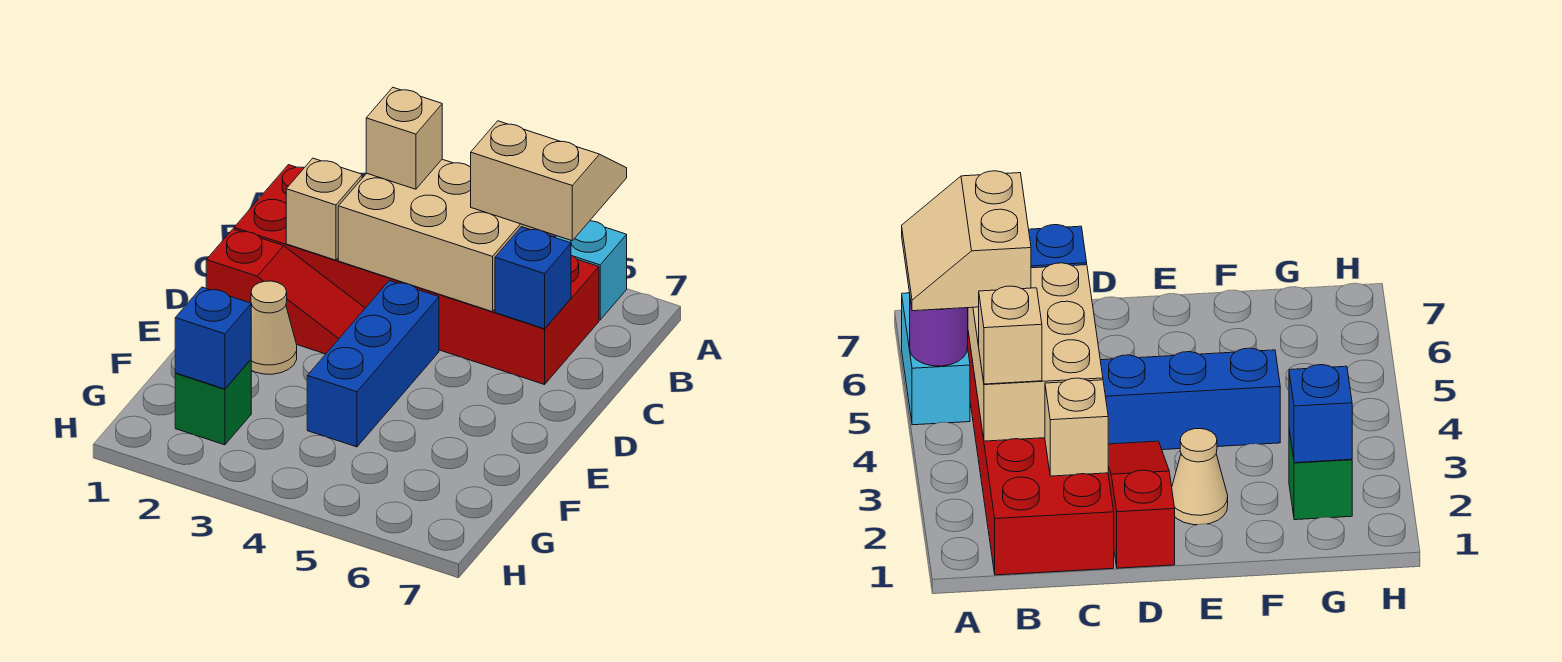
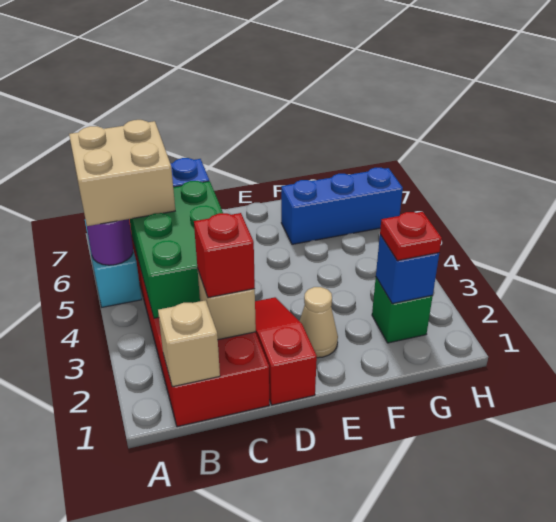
tan slope A5:B6 level 3 top B -> tan brick A5:B6 level 3
tan brick B3:C5 level 2 -> green brick B3:C5 level 2
tan brick B3 level 3 -> tan brick B1 level 2
none -> red brick C2 level 3
blue brick D4:F4 level 1 -> blue brick F6:H6 level 1
none -> red plate G2 level 3

